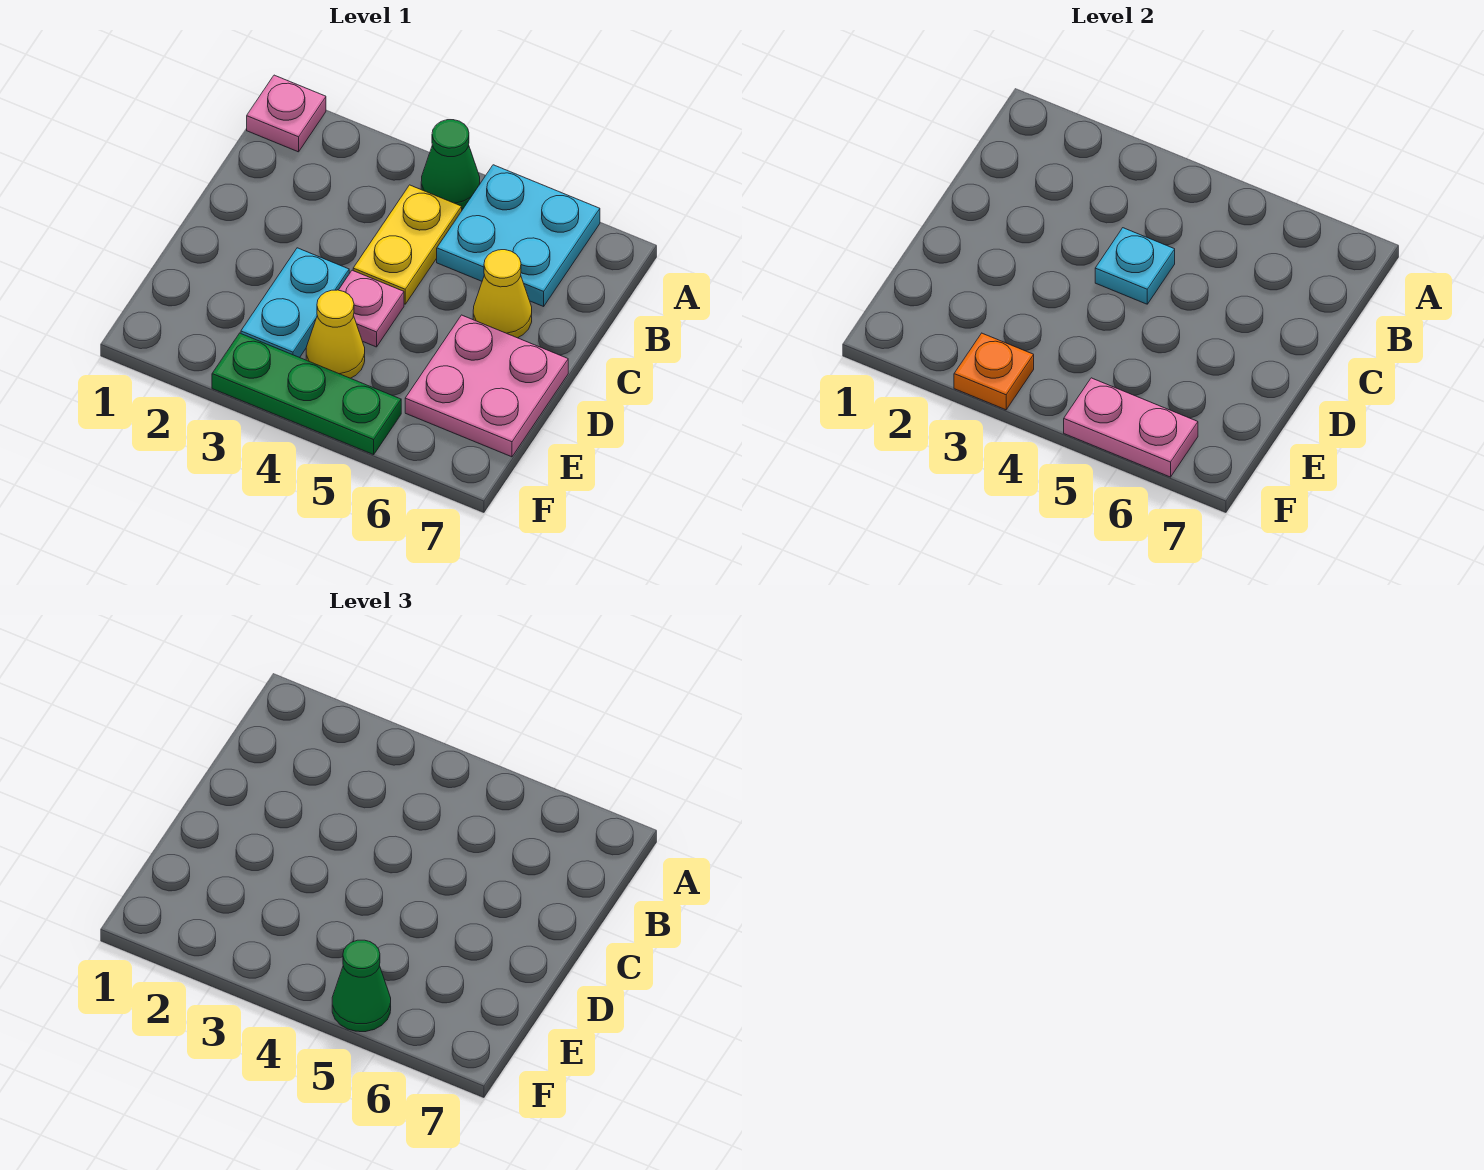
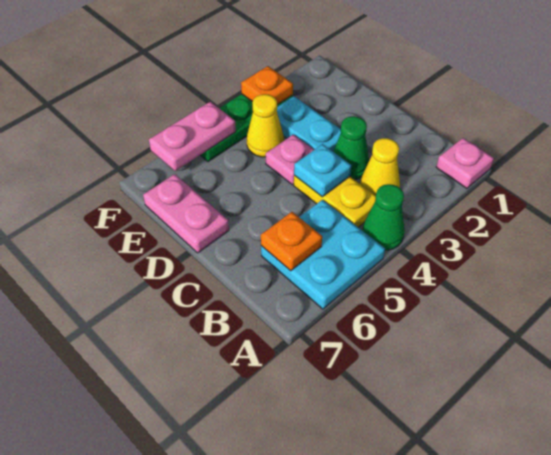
none -> orange plate B6 level 2
yellow cone C6 level 1 -> yellow cone B3 level 1
pink plate D6:E7 level 1 -> pink plate D7:E7 level 1
green cone F5 level 3 -> green cone C3 level 1

